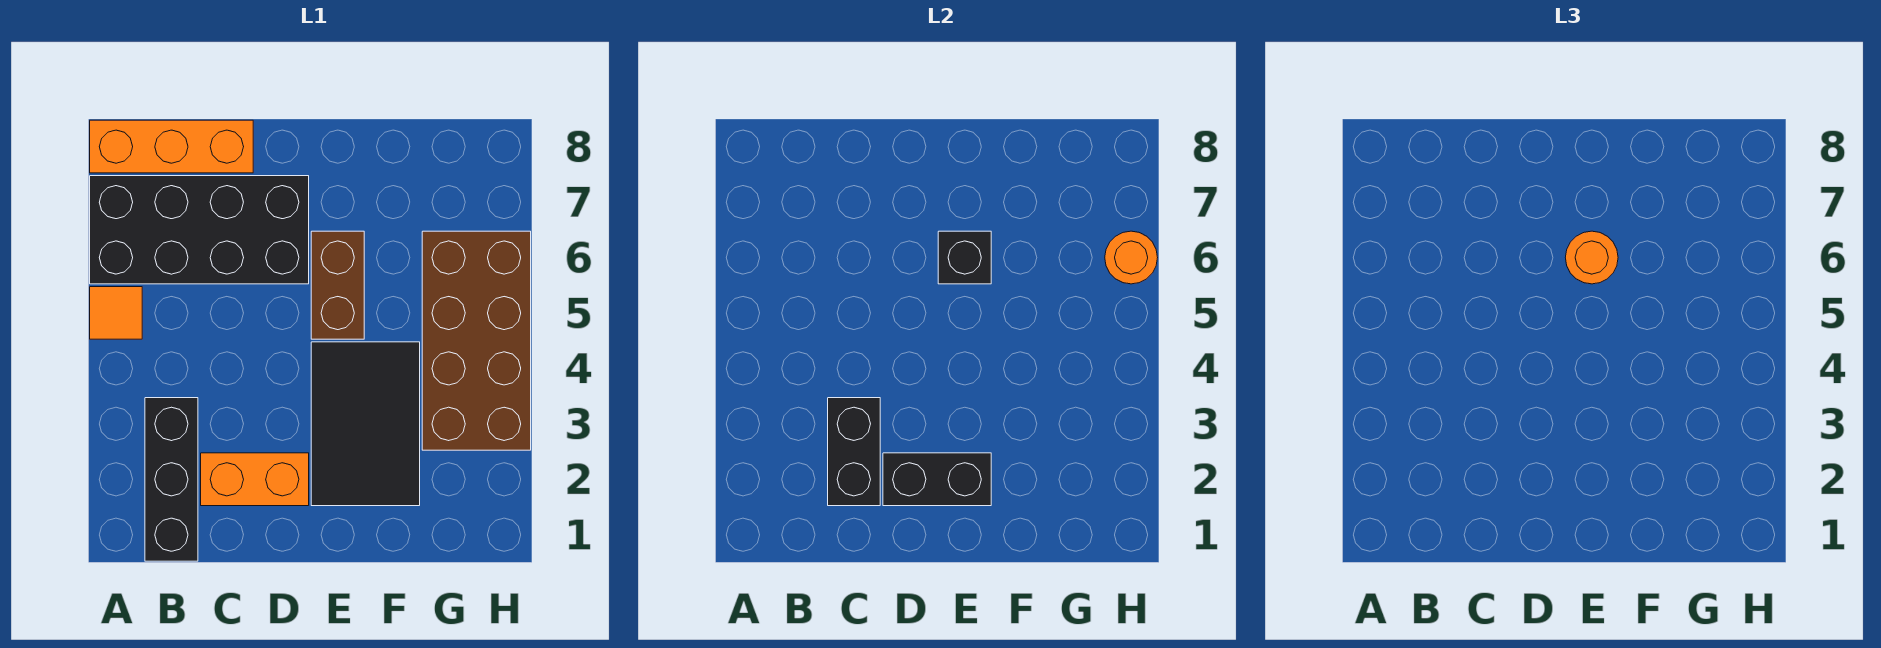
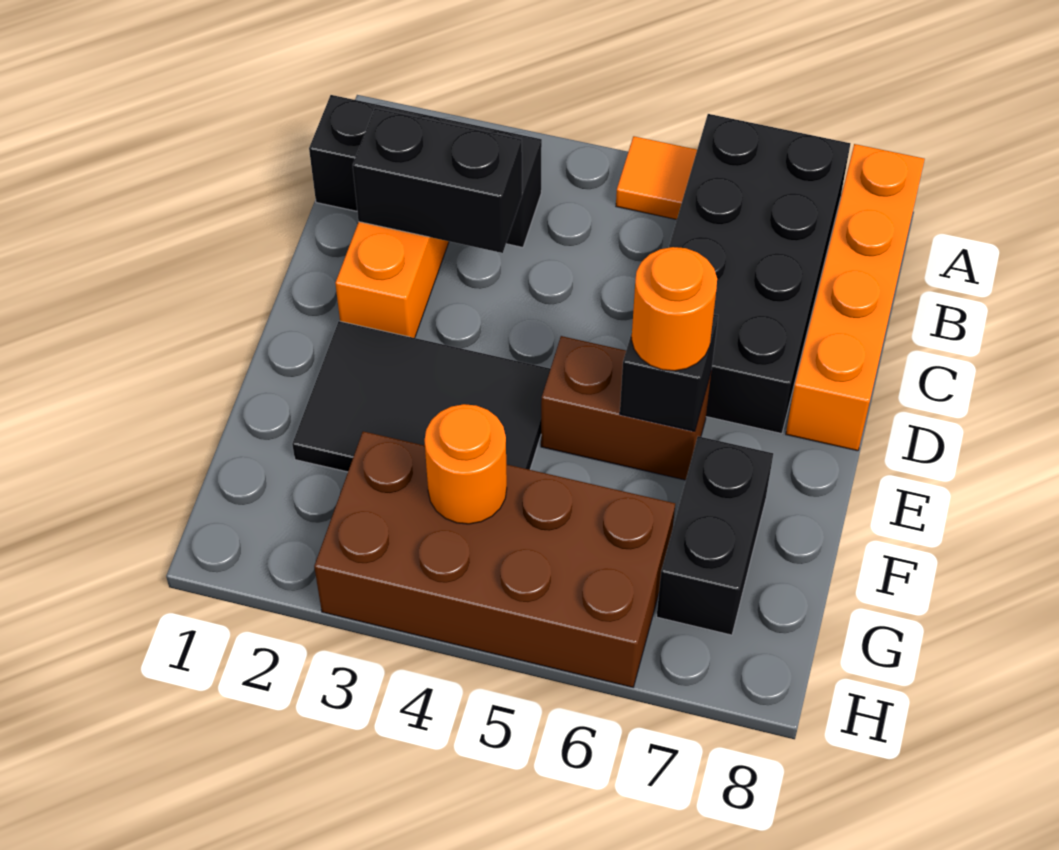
orange brick A8:C8 level 1 -> orange brick A8:D8 level 1
black brick D2:E2 level 2 -> black brick F7:G7 level 1
orange round brick H6 level 2 -> orange round brick G4 level 2

